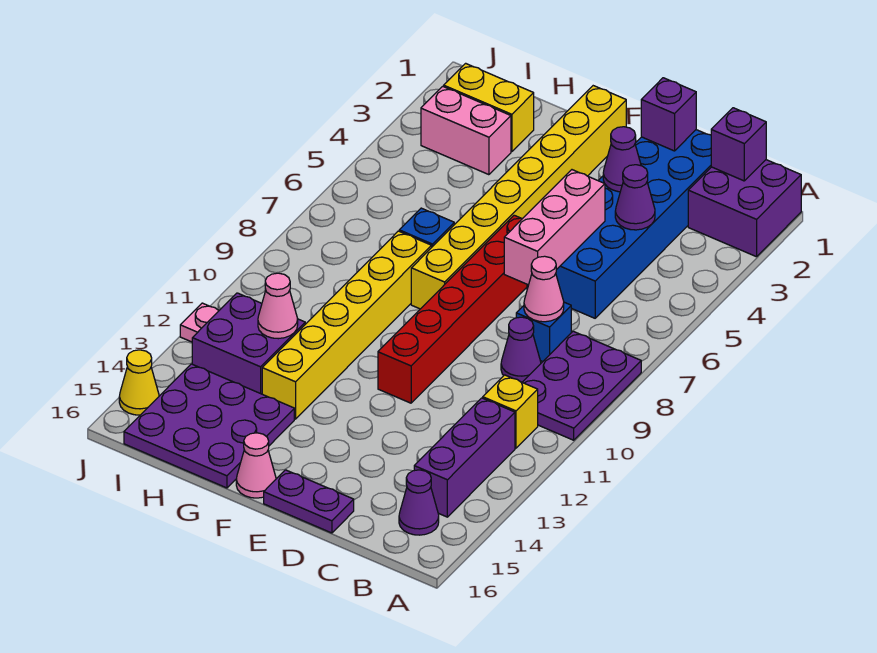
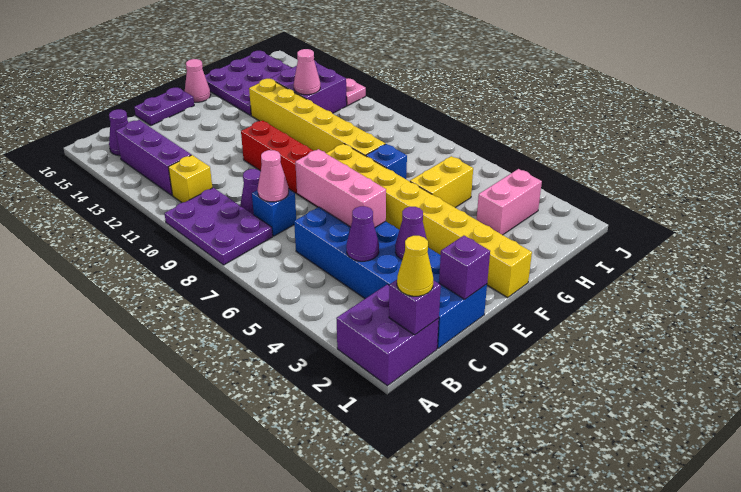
yellow brick H2:I2 level 1 -> yellow brick G5:H5 level 1
yellow cone J15 level 1 -> yellow cone B1 level 3

